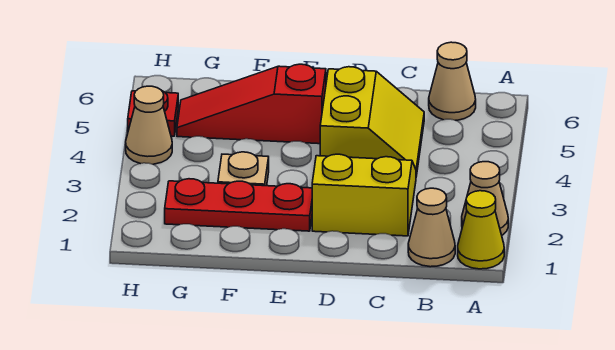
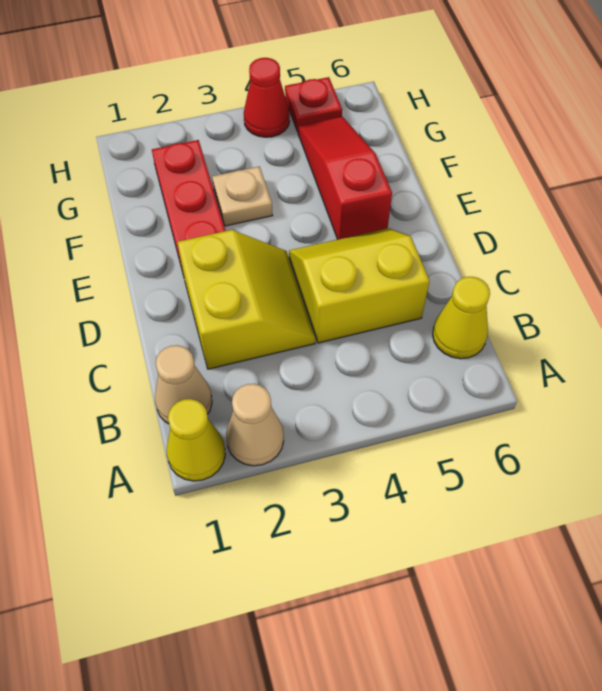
tan cone B6 level 1 -> yellow cone B6 level 1
yellow slope C4:D5 level 1 top D -> yellow slope C4:D5 level 1 top C
tan cone H4 level 1 -> red cone H4 level 1

